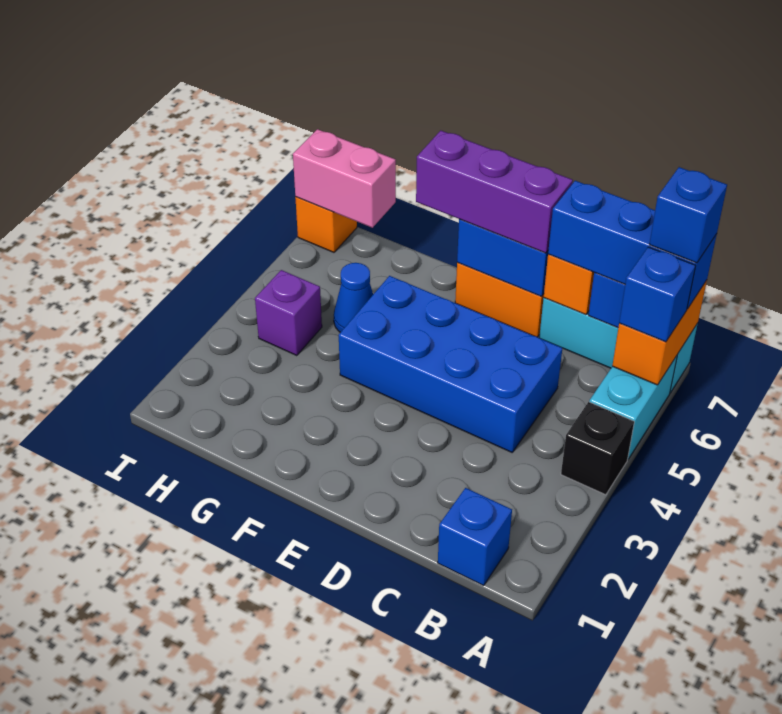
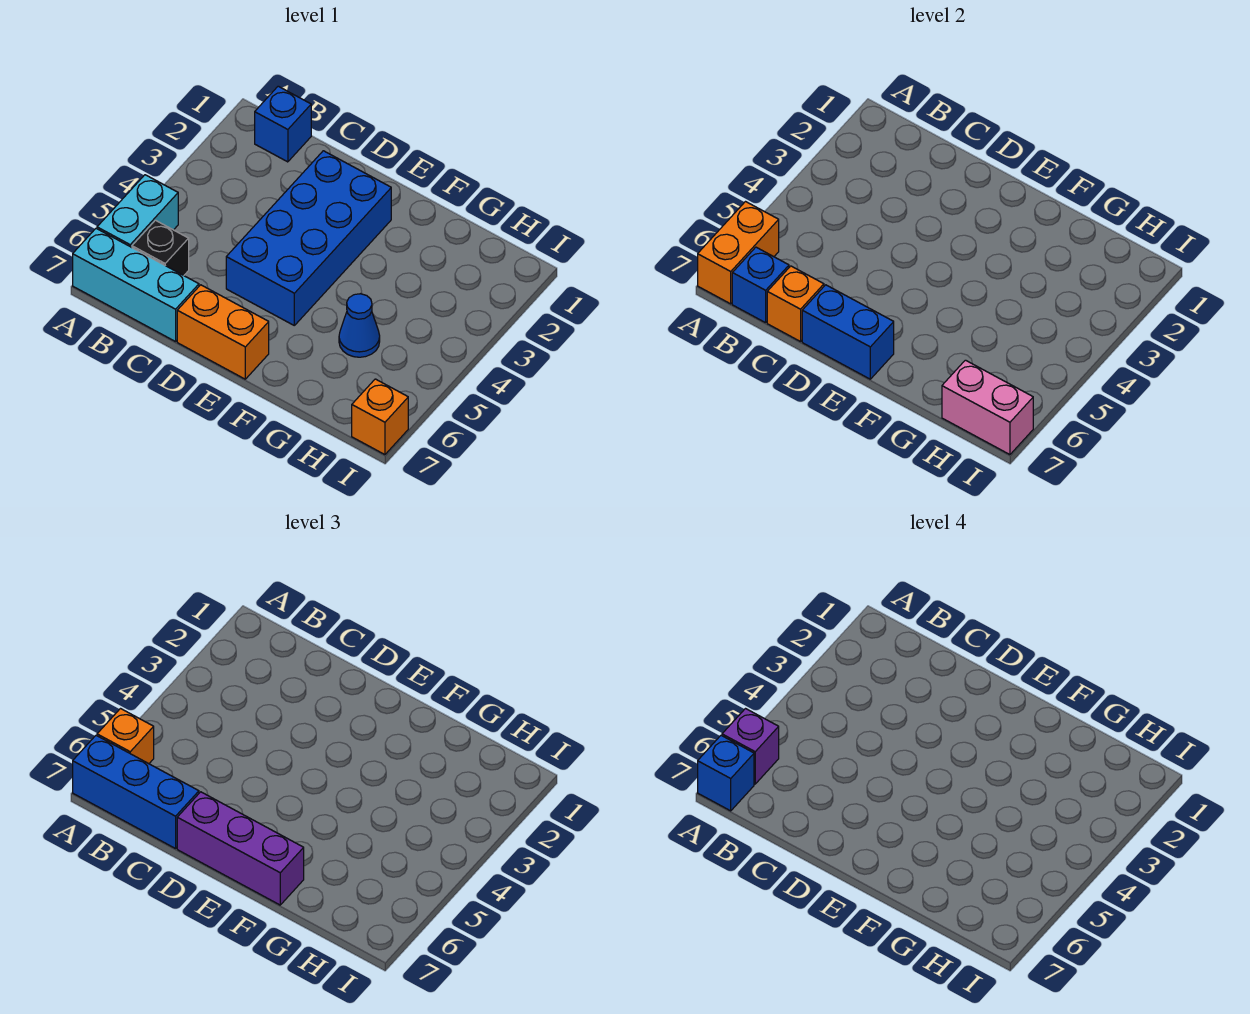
black brick A4 level 1 -> black brick B6 level 1
blue brick A6 level 3 -> orange brick A6 level 3
blue brick C4:F5 level 1 -> blue brick D2:E5 level 1
purple brick H4 level 1 -> purple brick A6 level 4

